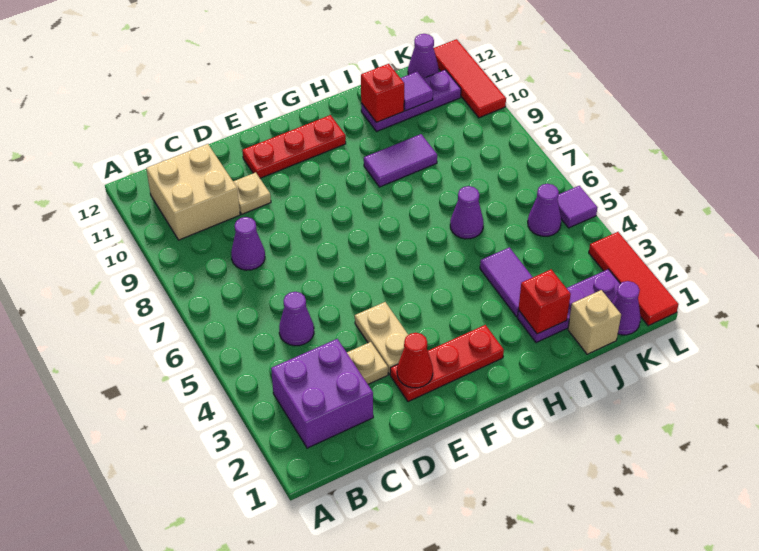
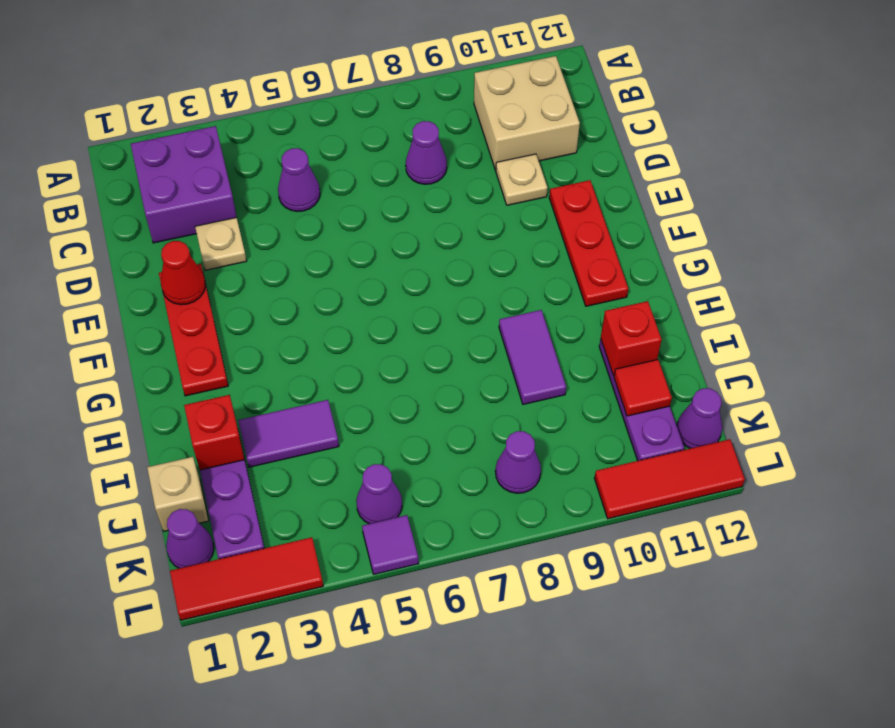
tan plate E3:E4 level 1 -> none
purple cone I6 level 1 -> purple cone K8 level 1
purple tile J11 level 2 -> red tile J11 level 2

